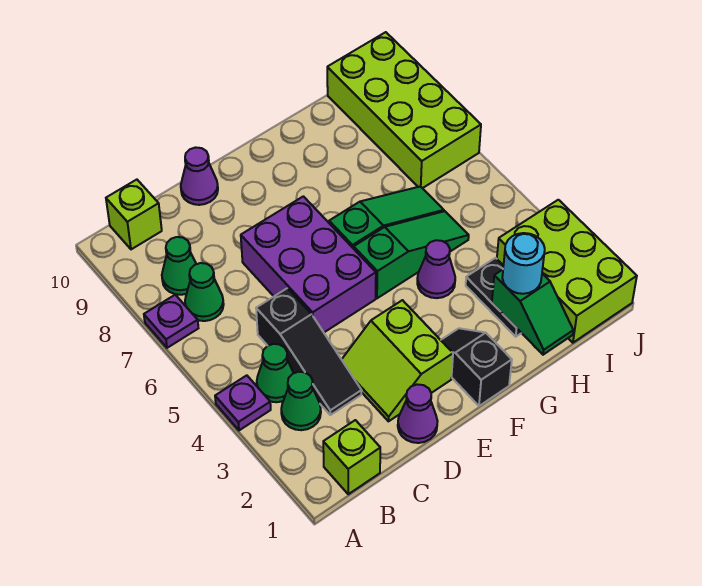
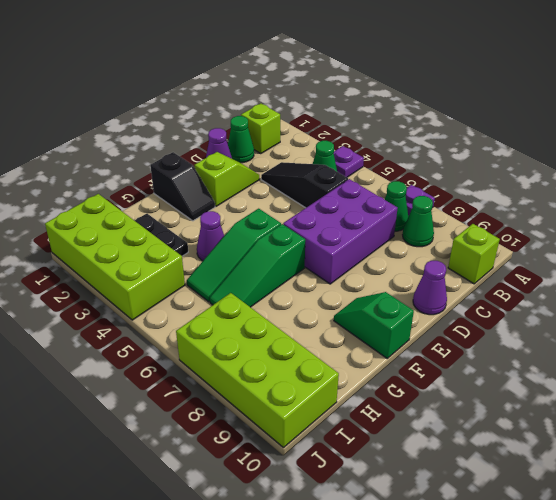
green cone B3 level 1 -> green cone C1 level 1
lime slope D2:E3 level 1 top E -> lime slope D2:E2 level 1 top E
purple brick D5:E7 level 1 -> purple brick C6:E7 level 1
green slope H1:H2 level 2 top 2 -> green slope F9:F10 level 1 top 10
cyan round brick H2 level 3 -> none
lime brick I1:J3 level 1 -> lime brick I1:J4 level 1

